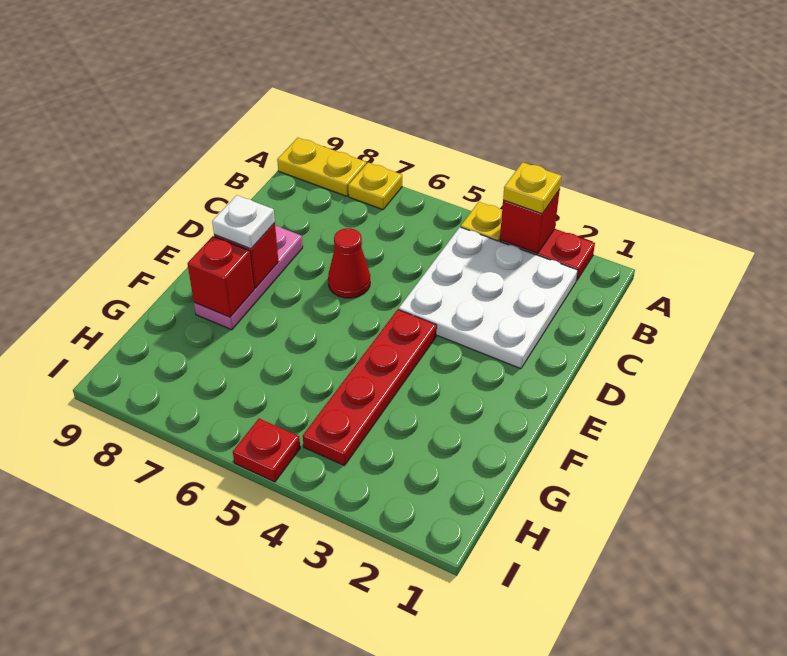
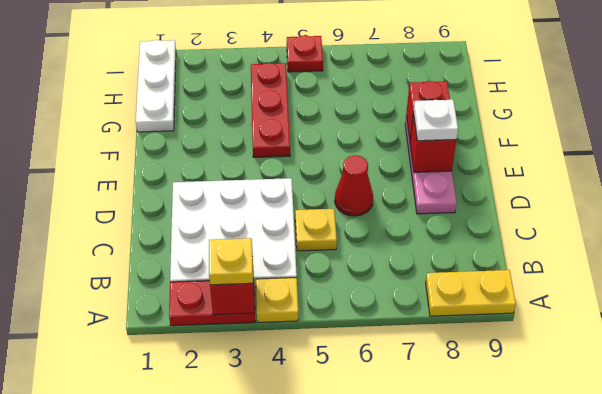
yellow plate A7 level 1 -> yellow plate C5 level 1
red plate E4:H4 level 1 -> red plate F4:H4 level 1
none -> white plate G1:I1 level 1

